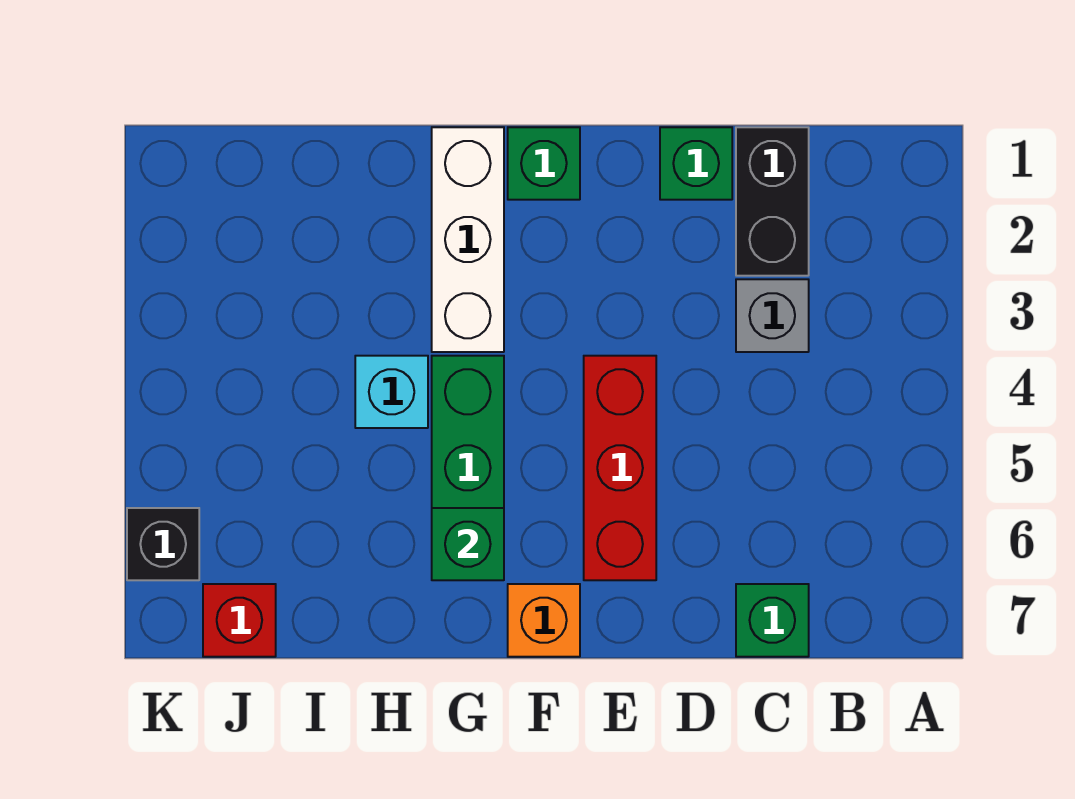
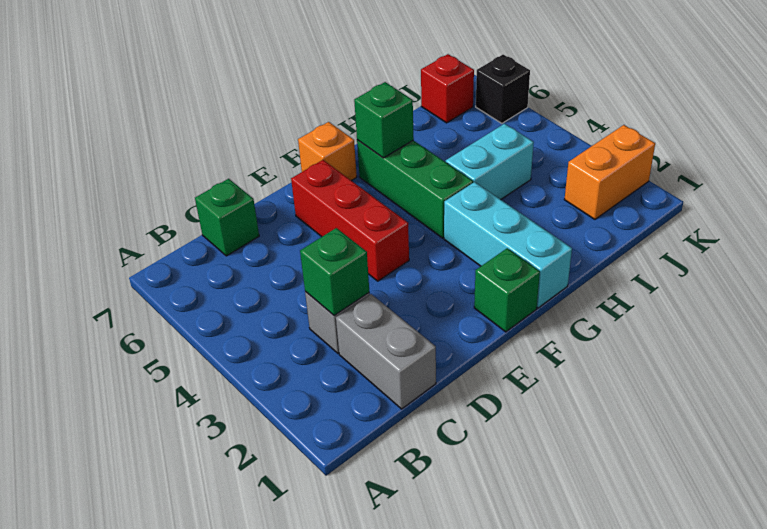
black brick C1:C2 level 1 -> grey brick C1:C2 level 1
green brick D1 level 1 -> green brick C3 level 2
white brick G1:G3 level 1 -> cyan brick G1:G3 level 1
cyan brick H4 level 1 -> cyan brick H4:I4 level 1
none -> orange brick J2:K2 level 1

